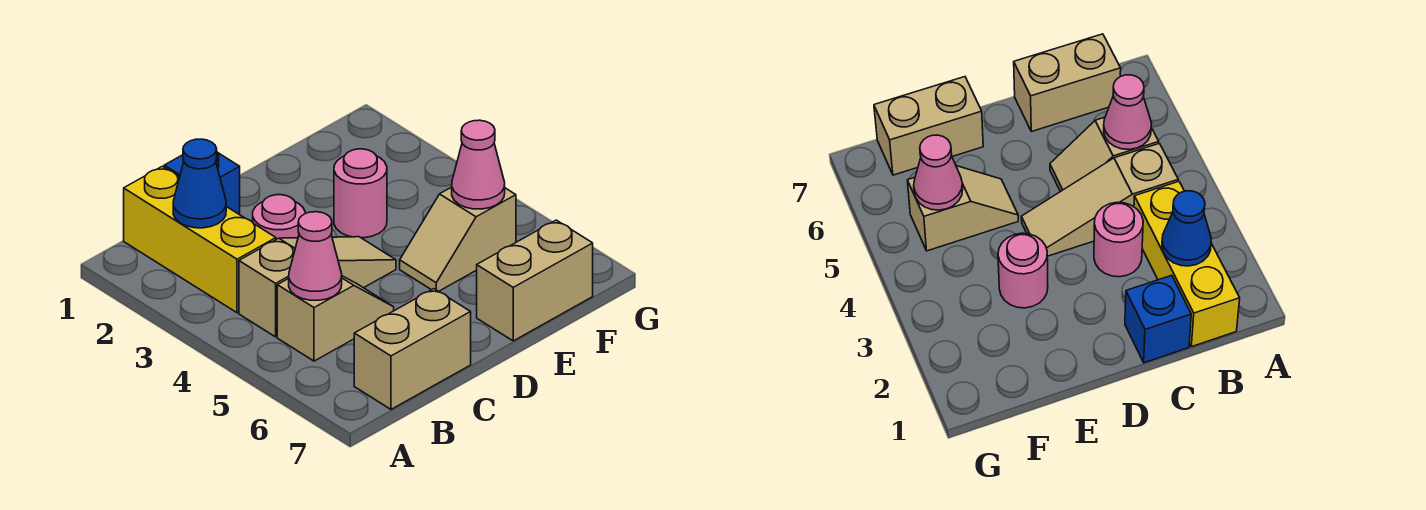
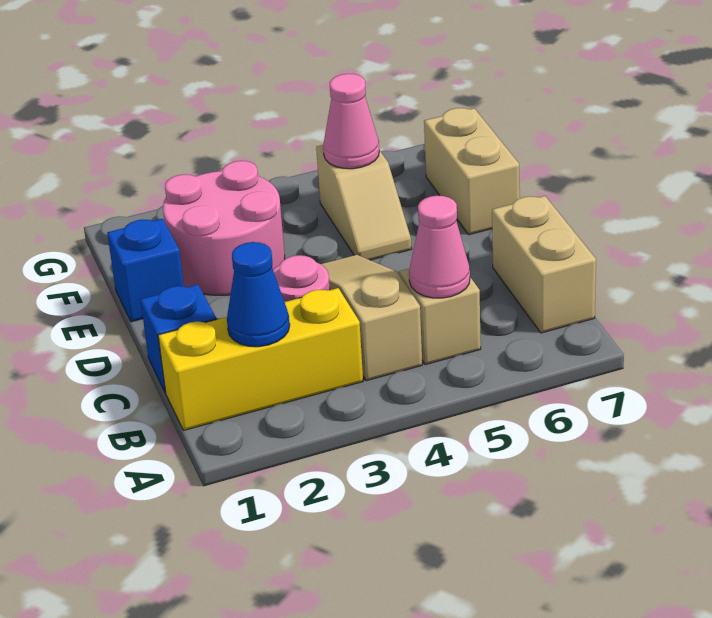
none -> blue brick E1 level 1
pink round brick E3 level 1 -> pink round brick E2:F3 level 1

